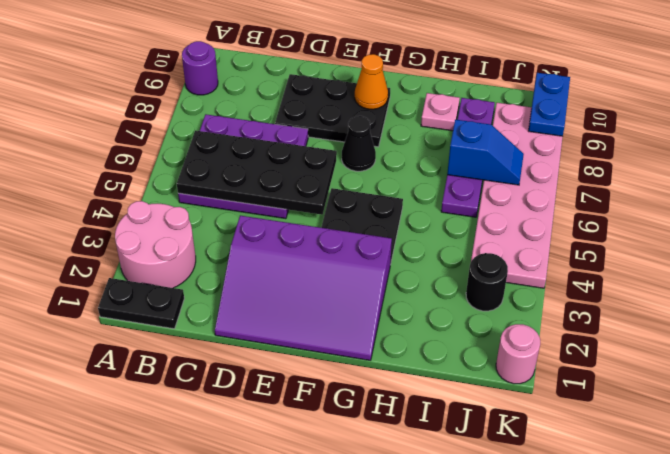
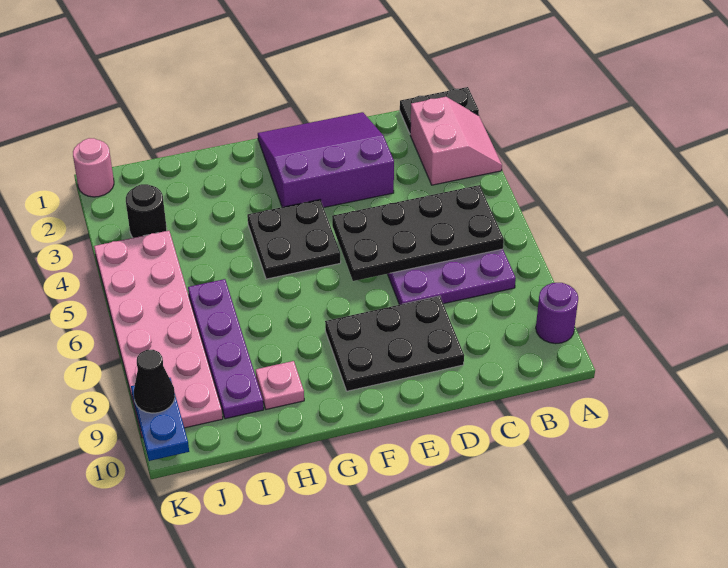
pink round brick A2:B3 level 1 -> pink slope A2:B3 level 1 top B
purple slope D1:G3 level 1 top 3 -> purple slope D1:F3 level 1 top 3
black cone F7 level 1 -> black cone K9 level 3
orange cone F9 level 2 -> none
blue slope I7:J7 level 2 top I -> none

